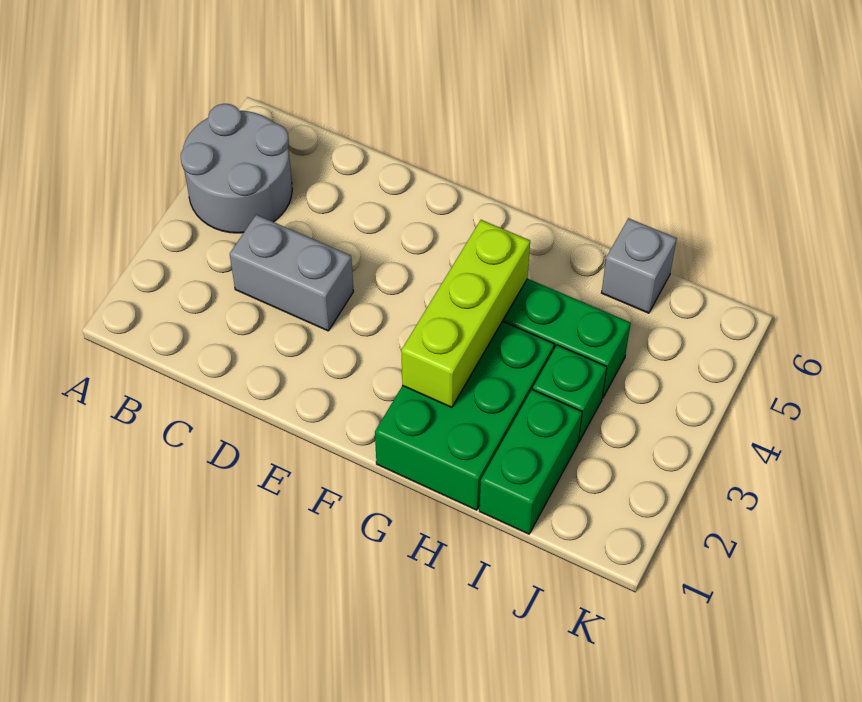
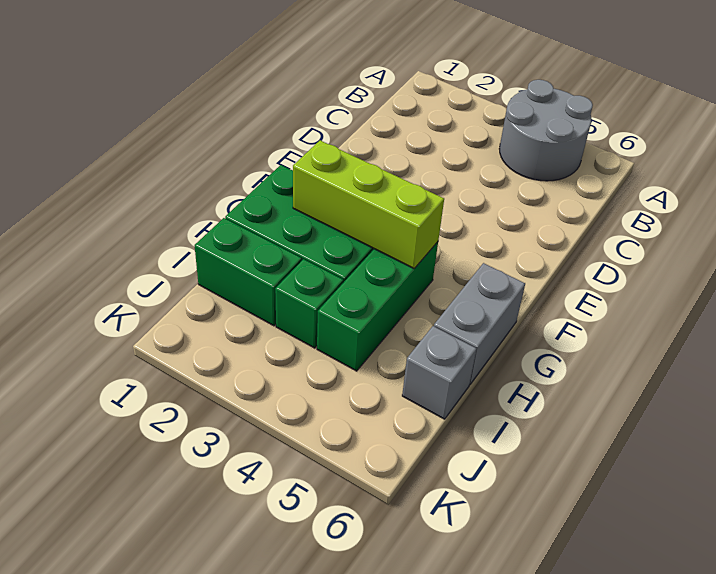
grey brick C3:D3 level 1 -> grey brick G6:H6 level 1

